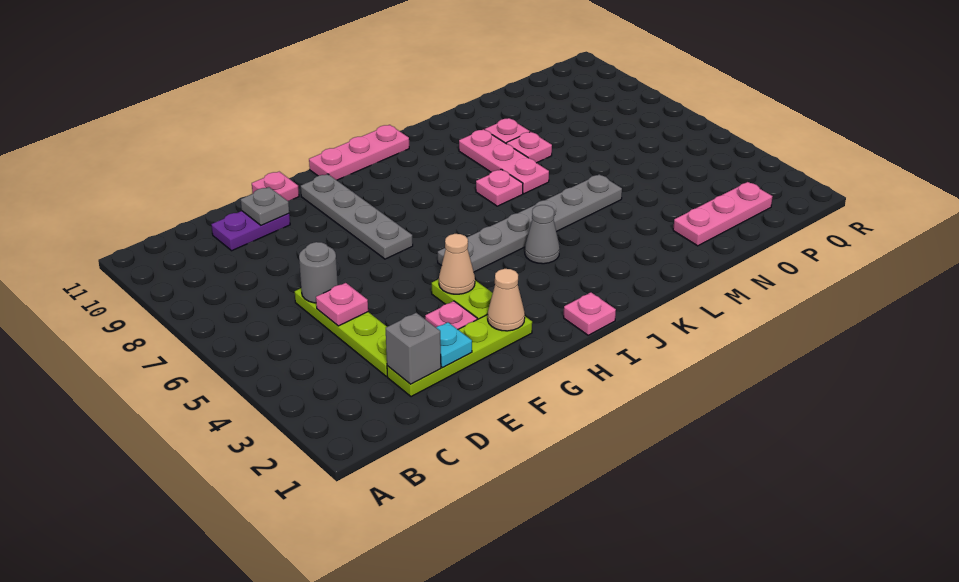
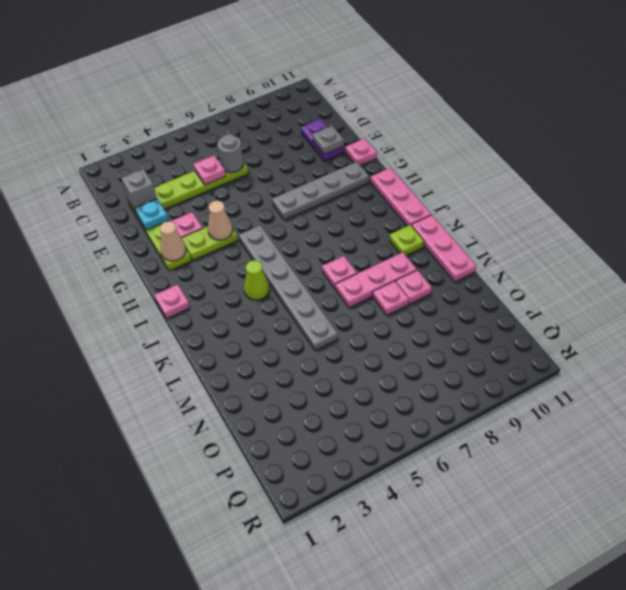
grey cone J4 level 1 -> lime cone J4 level 1
none -> lime plate K10 level 1
pink plate N2:P2 level 1 -> pink plate K11:M11 level 1

